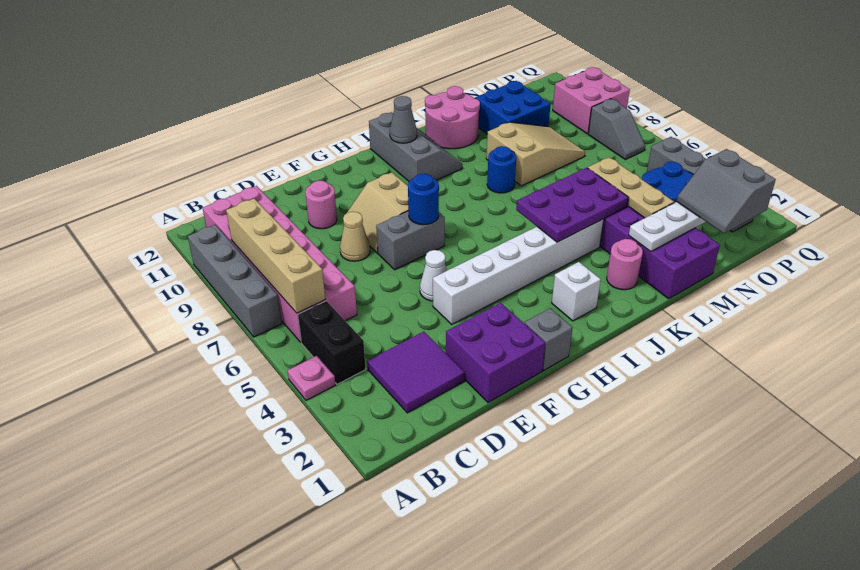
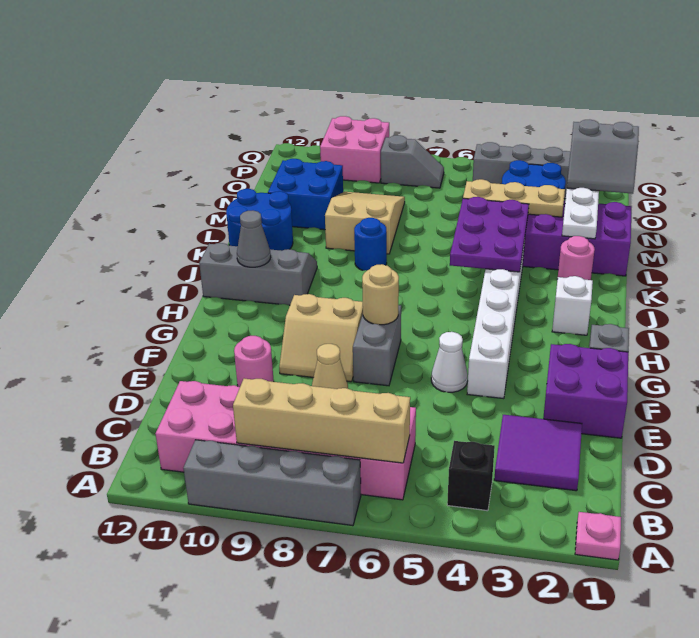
pink plate A4 level 1 -> pink plate A1 level 1
black brick B4:B5 level 1 -> black brick B4 level 1
blue round brick G7 level 2 -> tan round brick G7 level 2
pink round brick K11:L12 level 1 -> blue round brick K11:L12 level 1

